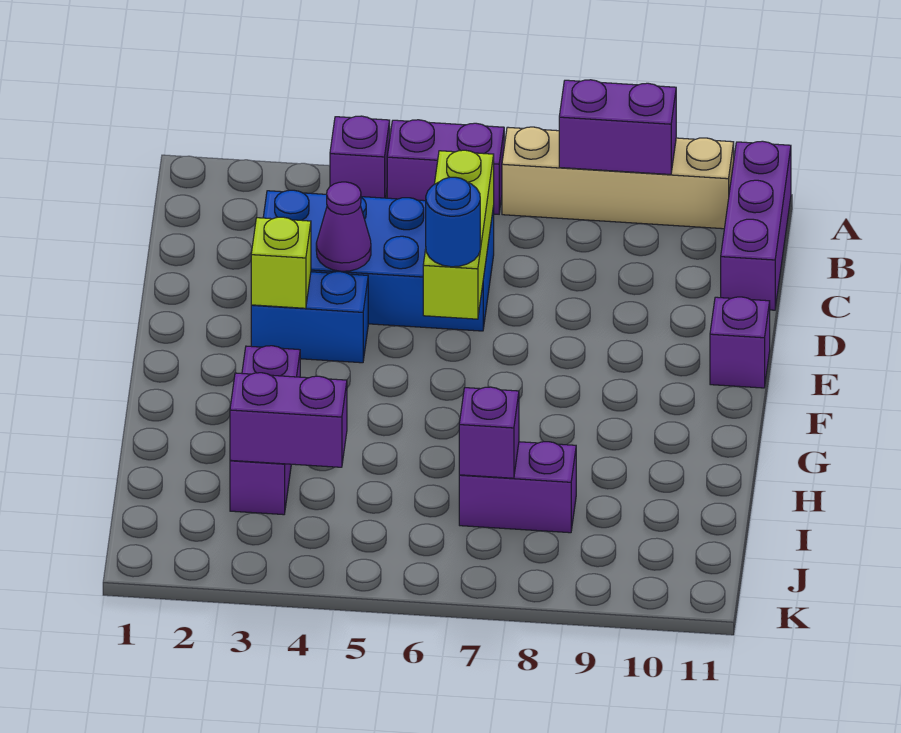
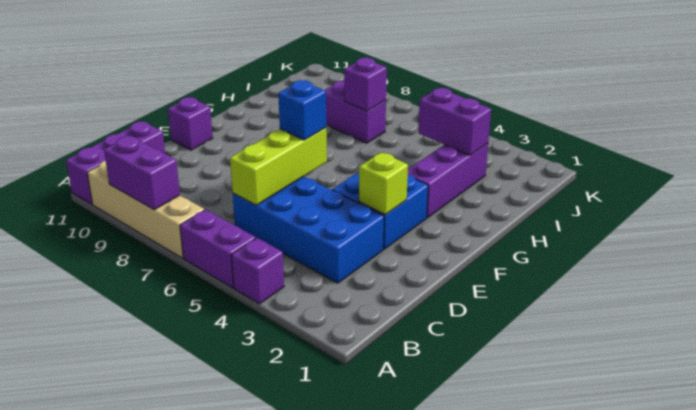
purple cone D4 level 2 -> none
blue brick E3:E4 level 1 -> blue brick E3:F4 level 1
blue round brick E6 level 3 -> blue brick E6 level 3

